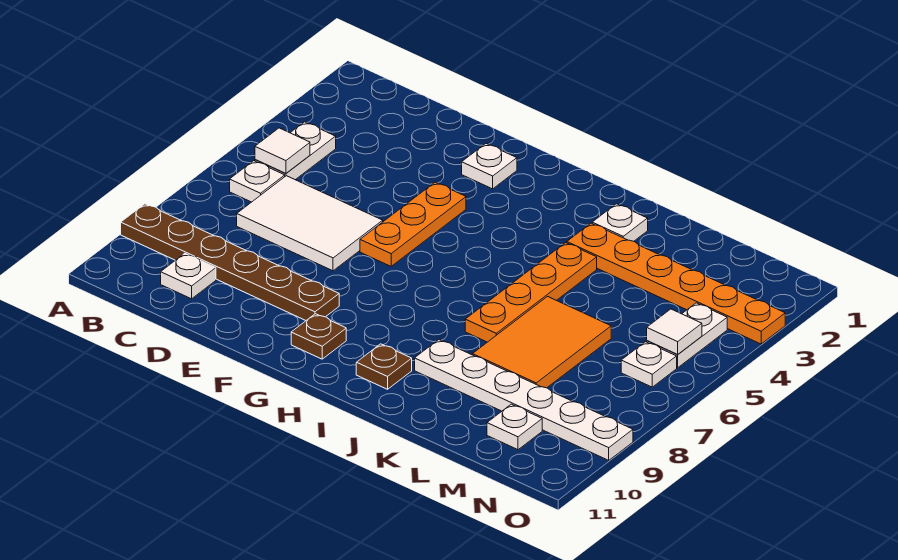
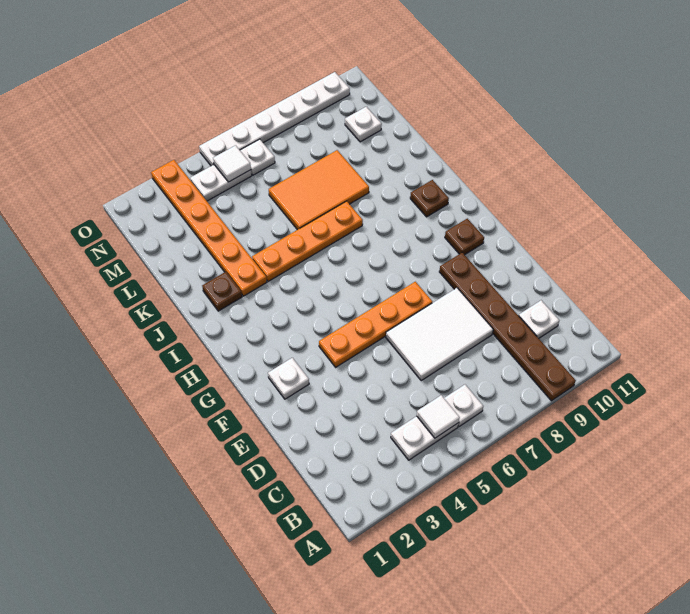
white tile C6:E7 level 1 -> white tile D6:E8 level 1
orange plate F4:F6 level 1 -> orange plate F4:F7 level 1
white plate J2 level 1 -> brown plate J2 level 1
white plate J9:O9 level 1 -> white plate O5:O10 level 1

